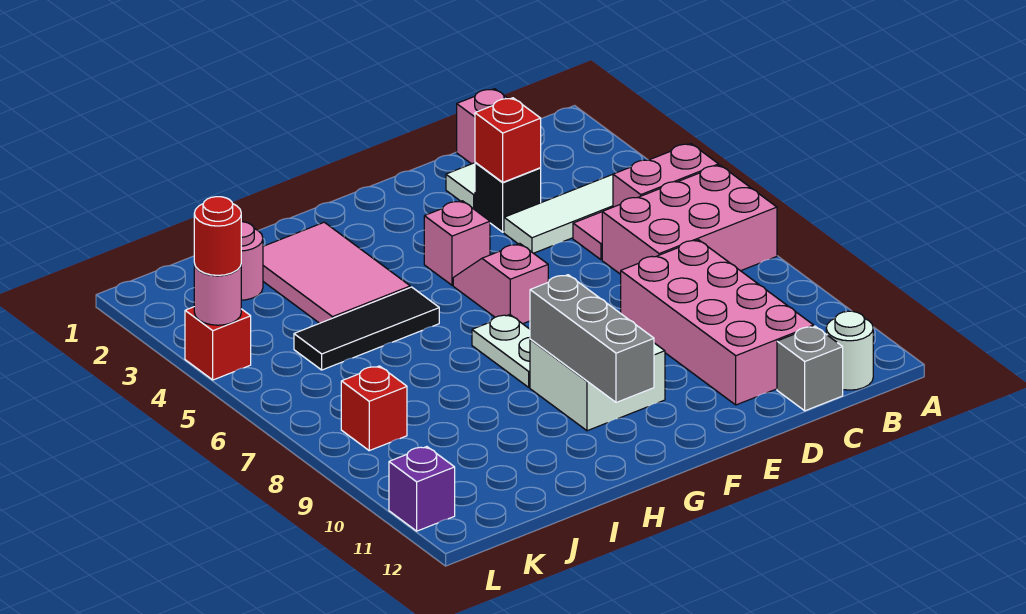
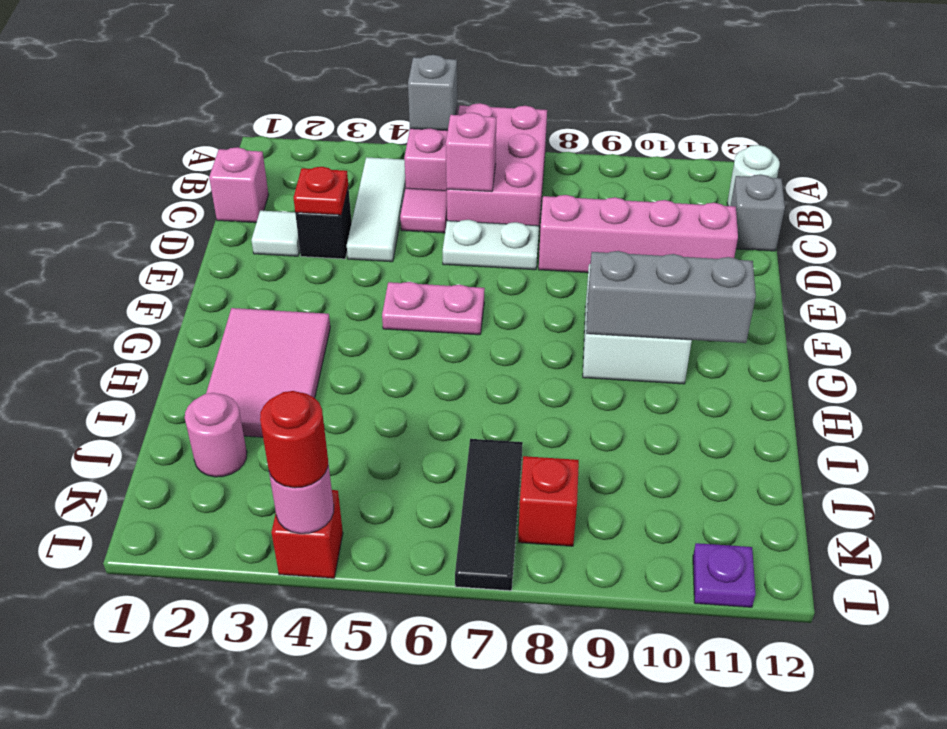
none -> grey brick A5 level 2
pink brick C8:D11 level 1 -> pink brick D8:D11 level 1
red brick D3 level 2 -> red plate D3 level 2
pink brick F4 level 1 -> pink brick C6 level 2
pink slope F5:F6 level 1 top 6 -> pink plate F5:F6 level 1
white plate G7:G8 level 1 -> white plate D6:D7 level 1
pink tile H2:I4 level 1 -> pink tile G2:I3 level 1
black tile H5:J5 level 1 -> black tile J7:L7 level 1
purple brick L11 level 1 -> purple plate L11 level 1

